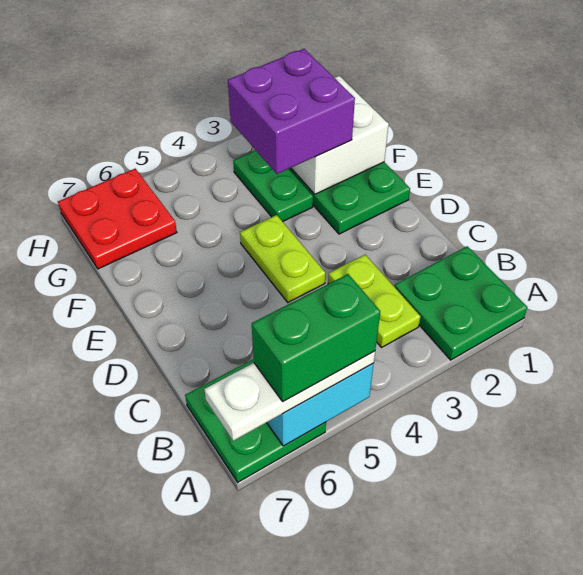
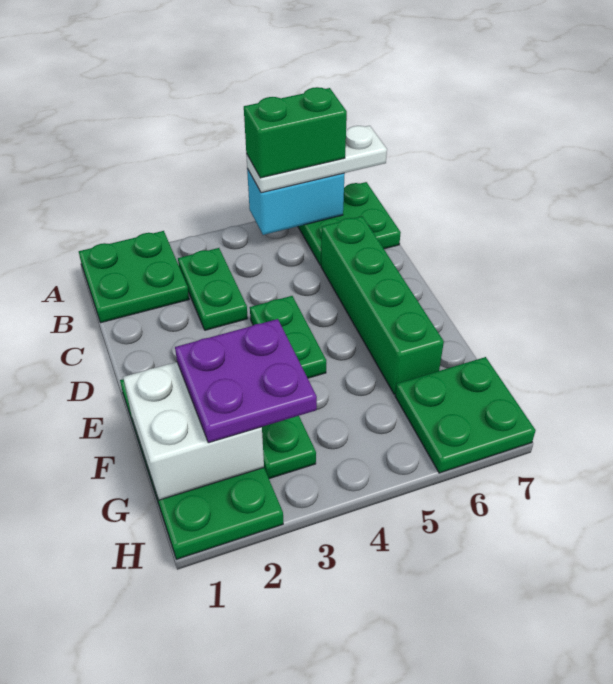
lime plate B3:C3 level 1 -> green plate B3:C3 level 1
none -> green brick C6:F6 level 1
lime plate D4:E4 level 1 -> green plate D4:E4 level 1
purple brick F2:G3 level 3 -> purple plate F2:G3 level 3
red plate G6:H7 level 1 -> green plate G6:H7 level 1

